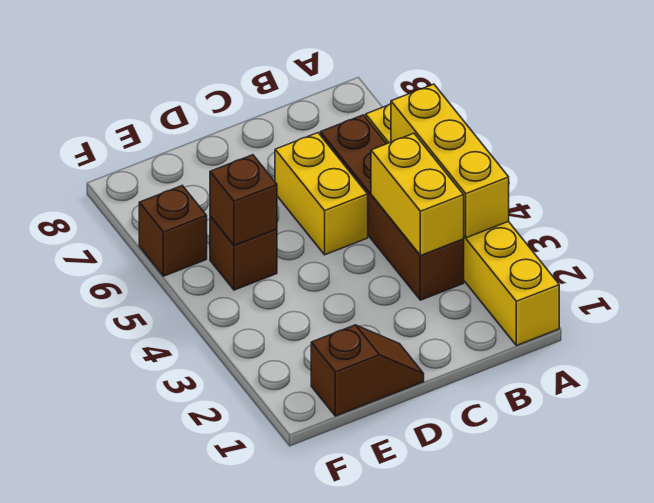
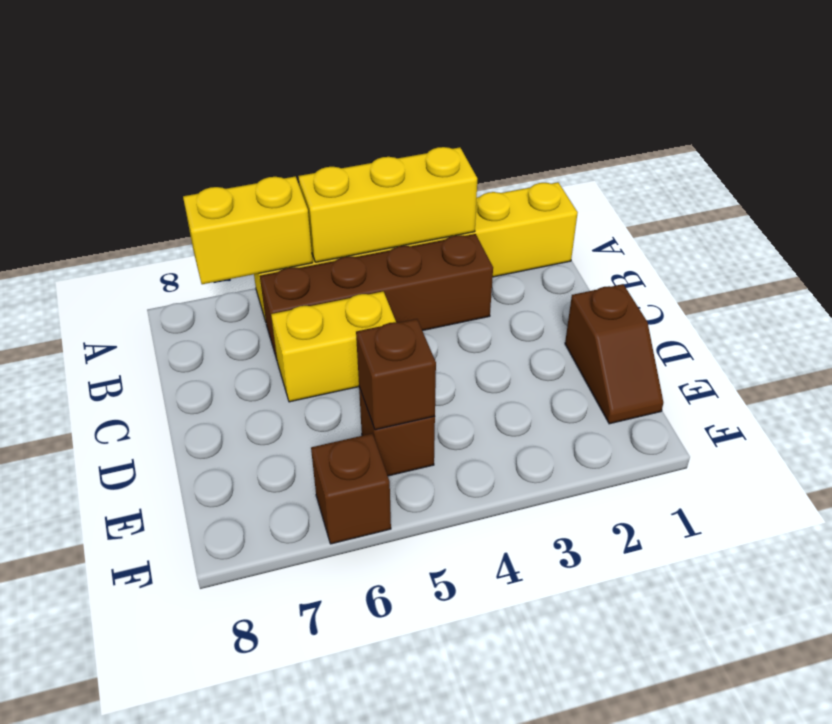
yellow brick B3:B4 level 2 -> yellow brick A6:A7 level 2
brown slope D1:E1 level 1 top E -> brown slope D1:E1 level 1 top D

